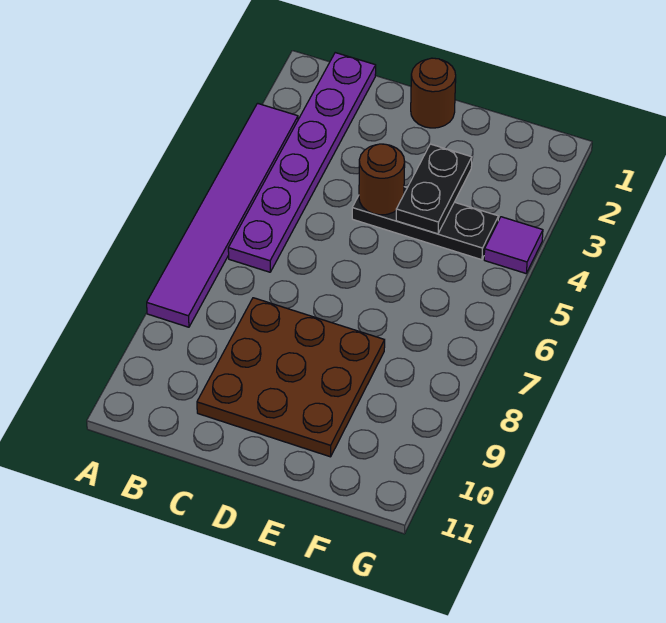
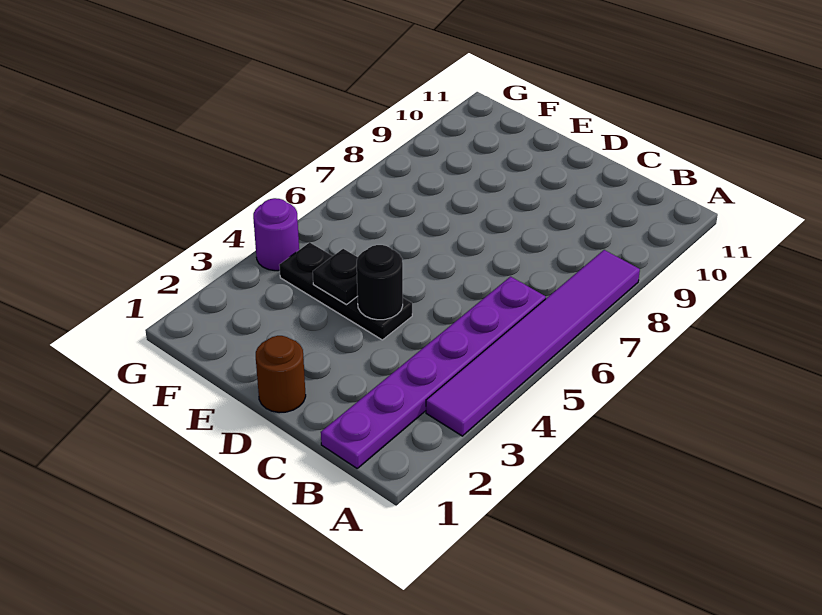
brown plate C8:E10 level 1 -> none
brown round brick D4 level 2 -> black round brick D4 level 2
black plate E3:E4 level 2 -> black plate E4 level 2
purple tile G4 level 1 -> purple round brick G4 level 1

